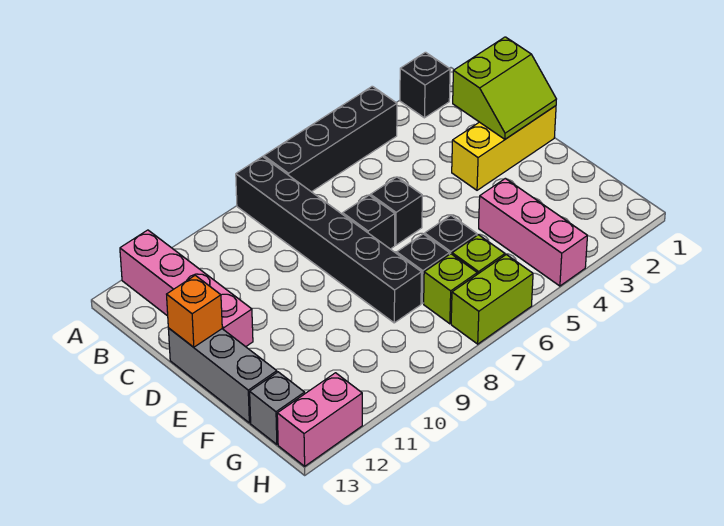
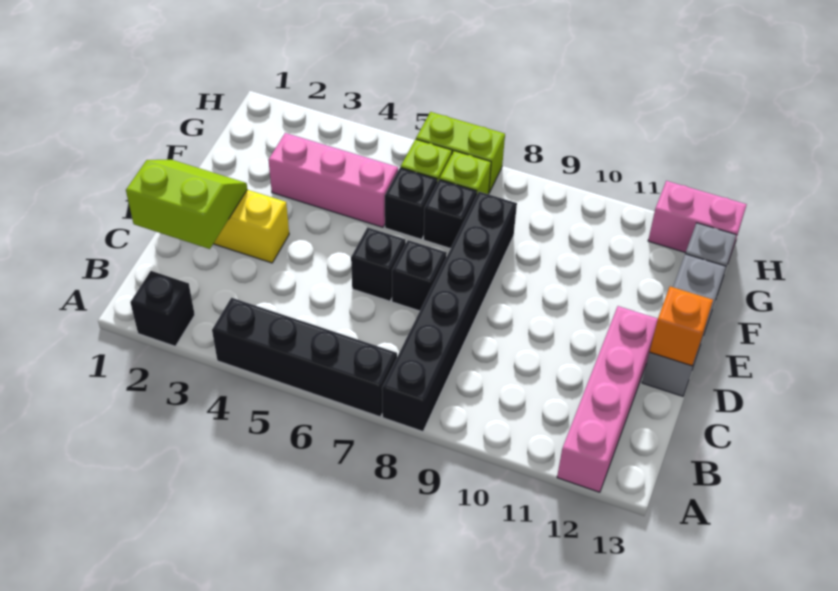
pink brick F4:H4 level 1 -> pink brick F3:F5 level 1

